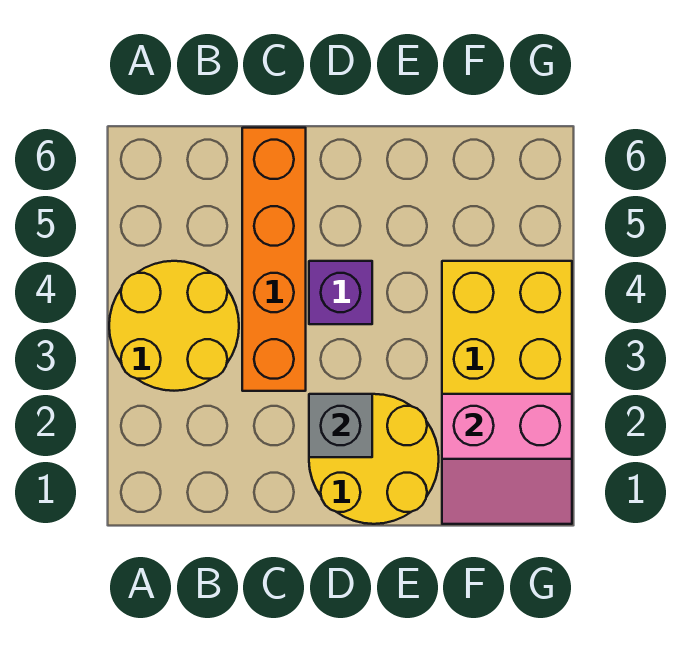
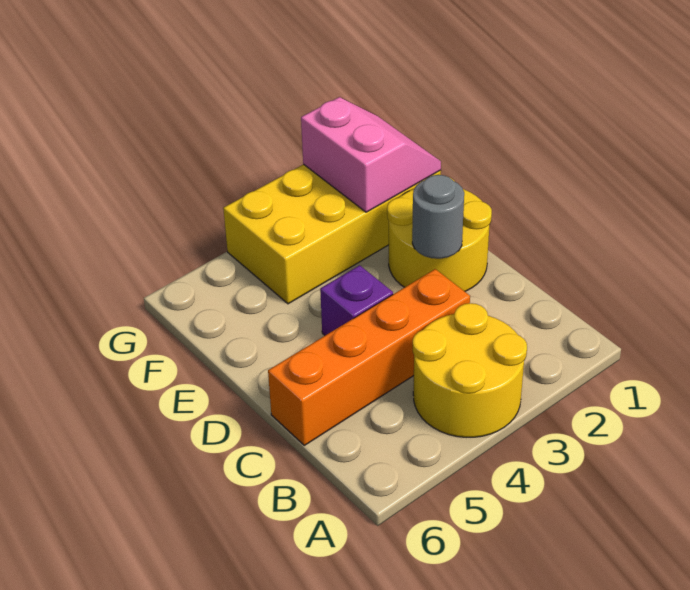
grey brick D2 level 2 -> grey round brick D2 level 2

